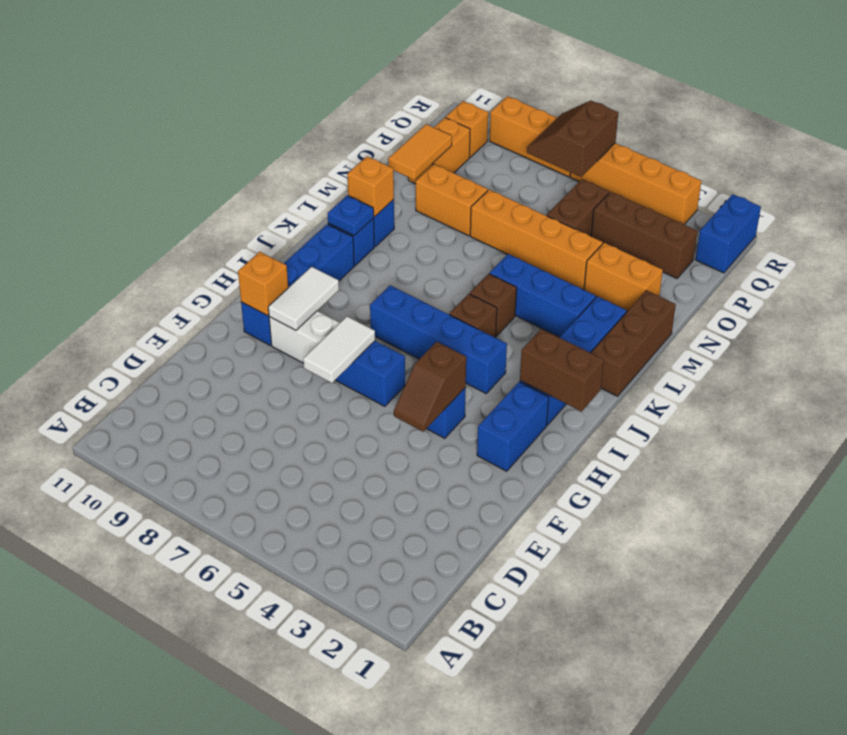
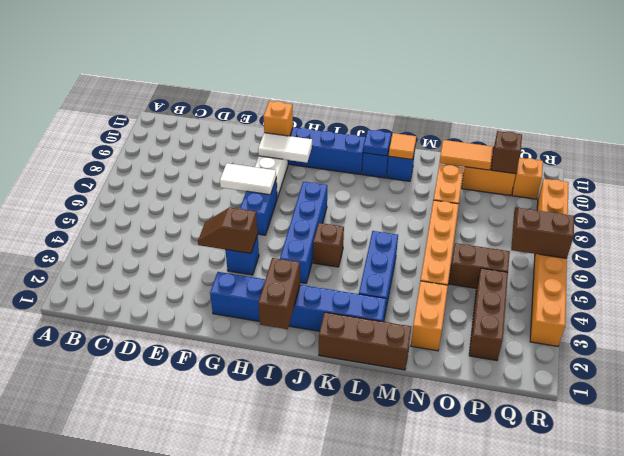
brown brick K5 level 1 -> brown brick P10 level 2
orange brick L10 level 2 -> orange tile L10 level 2
blue brick Q1:R1 level 1 -> none

